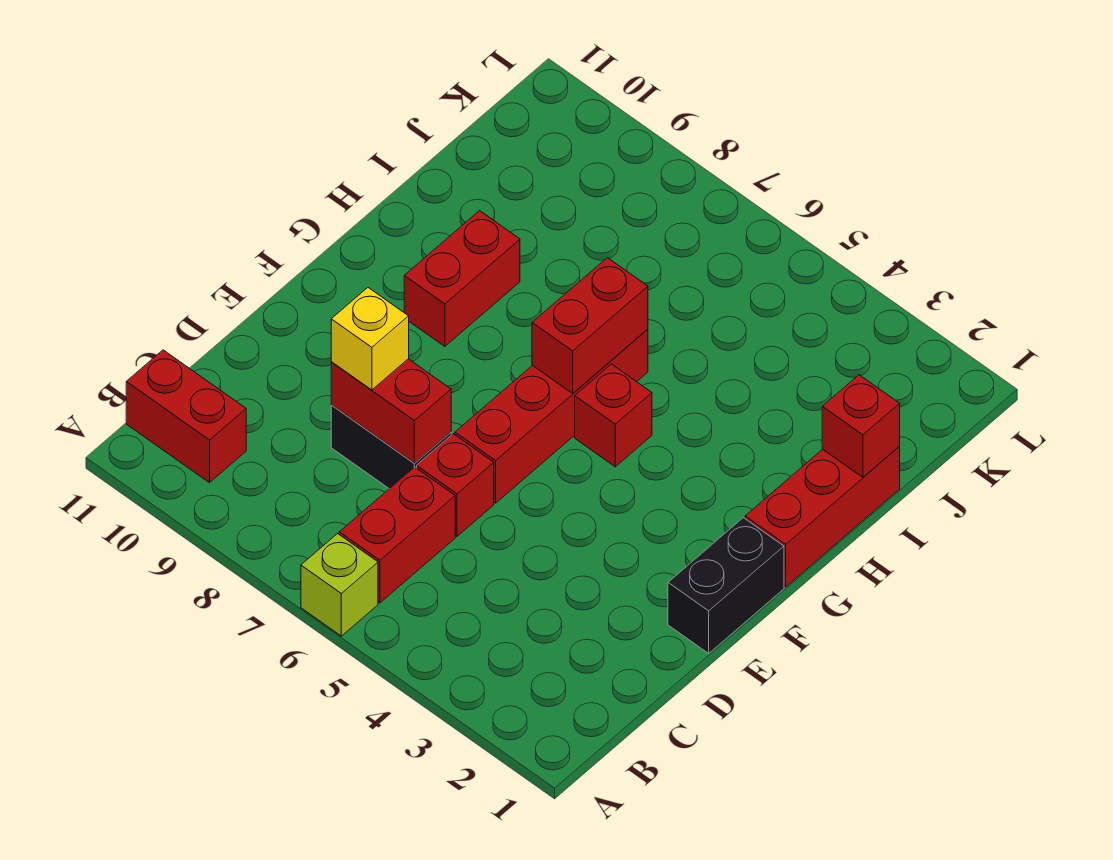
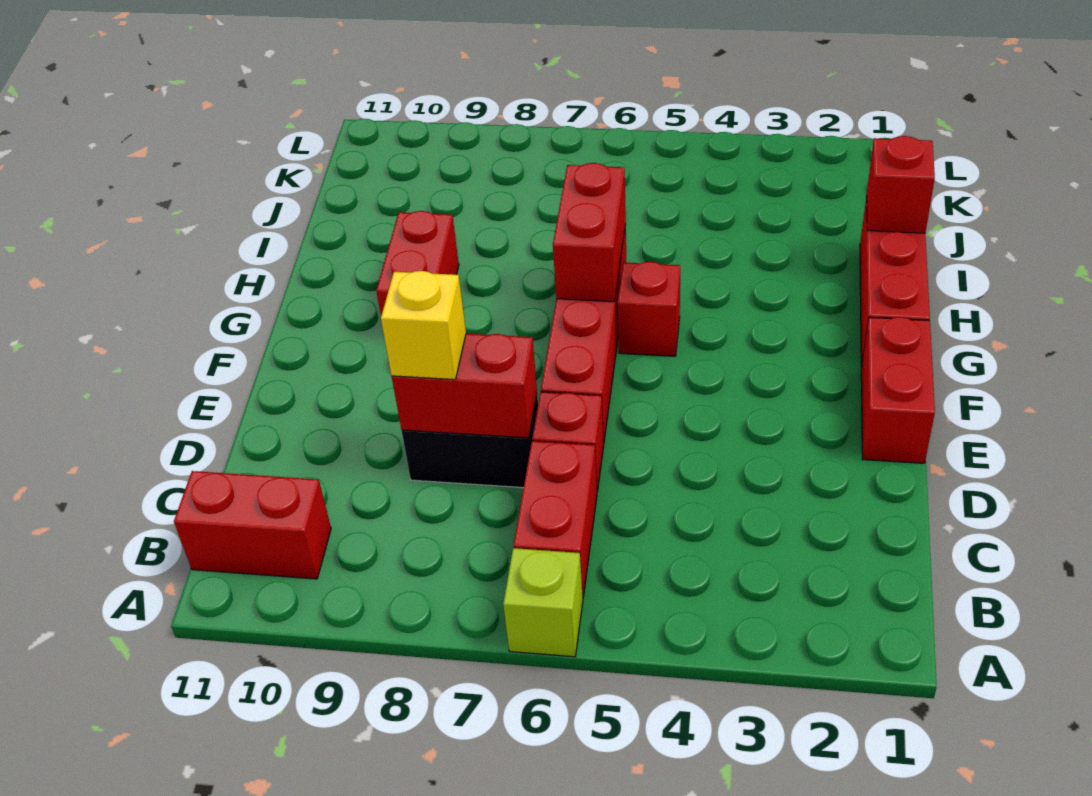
black brick E1:F1 level 1 -> red brick E1:F1 level 1

